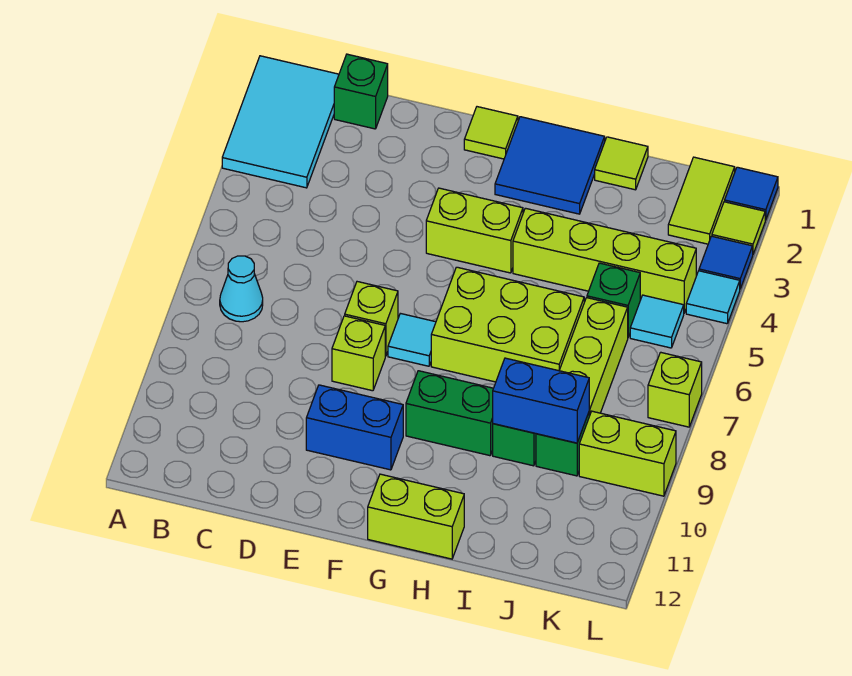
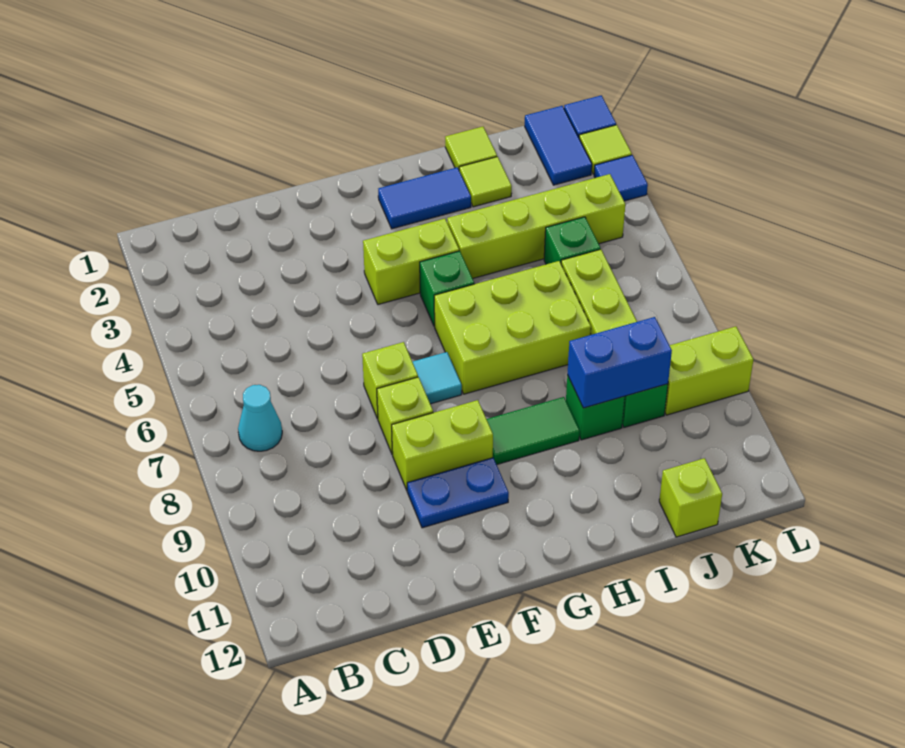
cyan tile A1:B3 level 1 -> none
green brick C1 level 1 -> green brick G5 level 1
blue brick E10:F10 level 1 -> blue plate E10:F10 level 1
lime tile F1 level 1 -> lime tile I2 level 1
blue tile G1:H2 level 1 -> blue tile G2:H2 level 1
green brick G9:H9 level 1 -> green tile G9:H9 level 1
lime brick G12:H12 level 1 -> lime brick E9:F9 level 1
lime tile K1:K2 level 1 -> blue tile K1:K2 level 1
cyan tile K5 level 1 -> none
cyan tile L4 level 1 -> none
lime brick L7 level 1 -> lime brick J12 level 1

